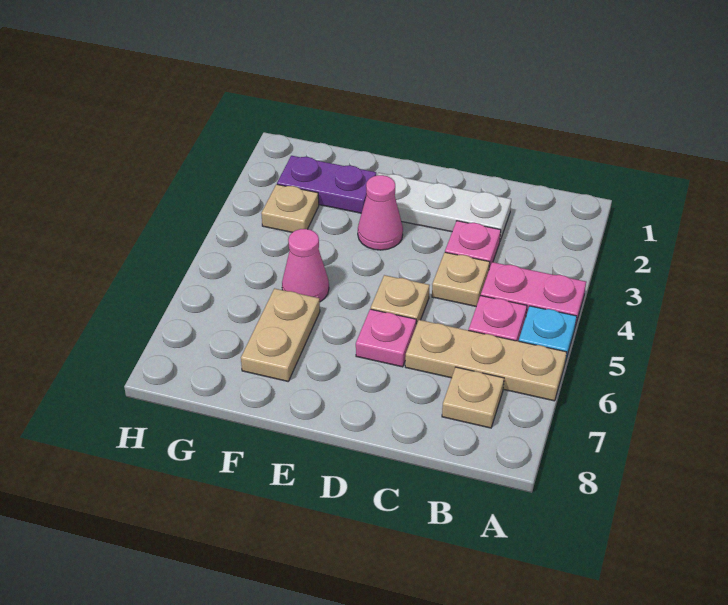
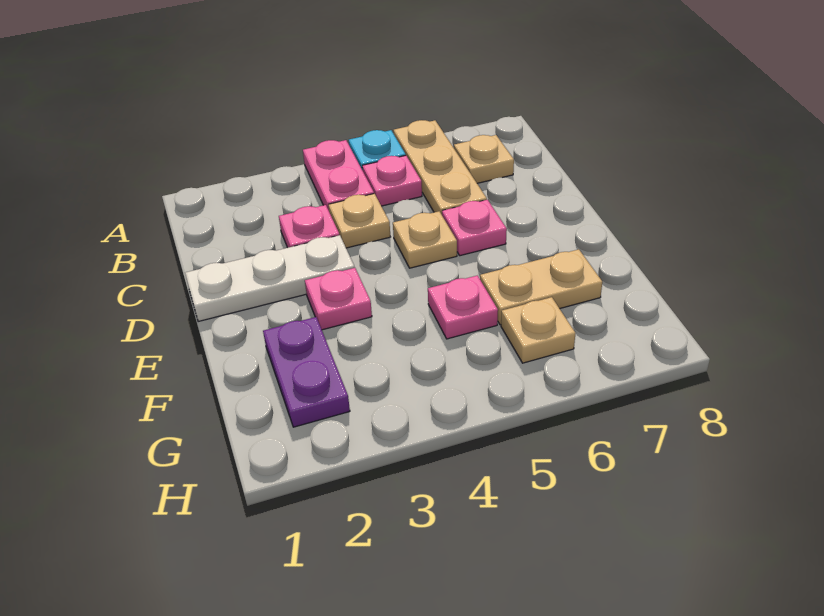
white plate C2:E2 level 1 -> white plate D1:D3 level 1
pink cone E3 level 1 -> pink plate E3 level 1
pink cone F5 level 1 -> pink plate F5 level 1
tan plate G3 level 1 -> tan plate G6 level 1

